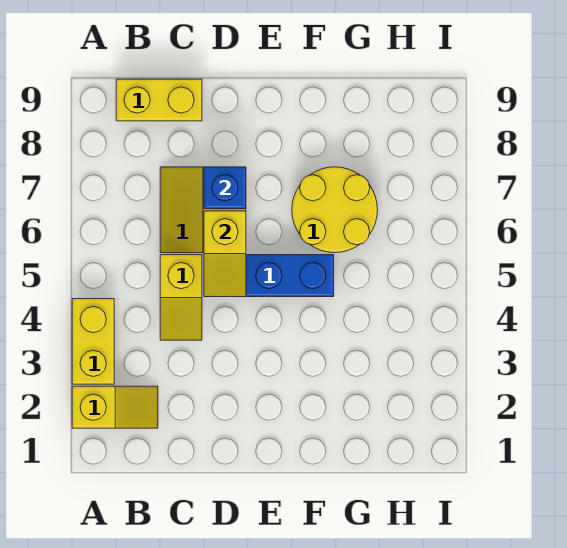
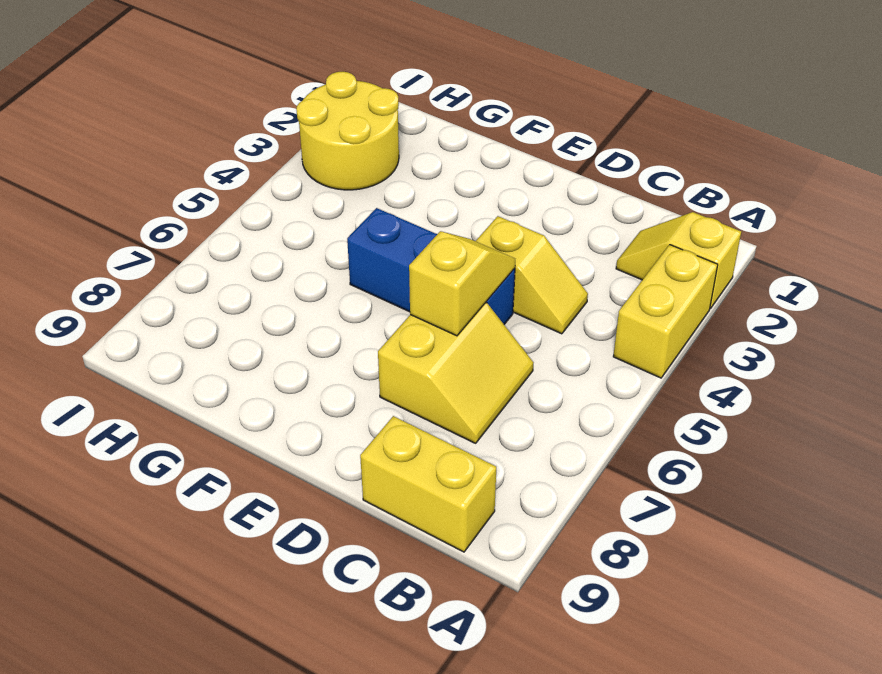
yellow slope C4:C5 level 1 top 5 -> yellow slope C4:D4 level 1 top D
blue brick D7 level 2 -> none
yellow round brick F6:G7 level 1 -> yellow round brick H2:I3 level 1

